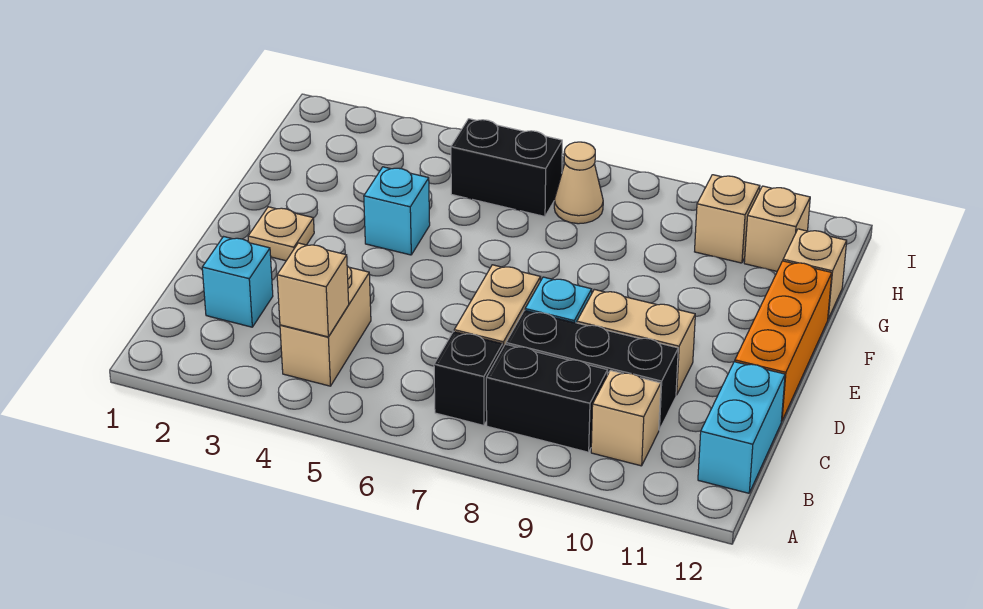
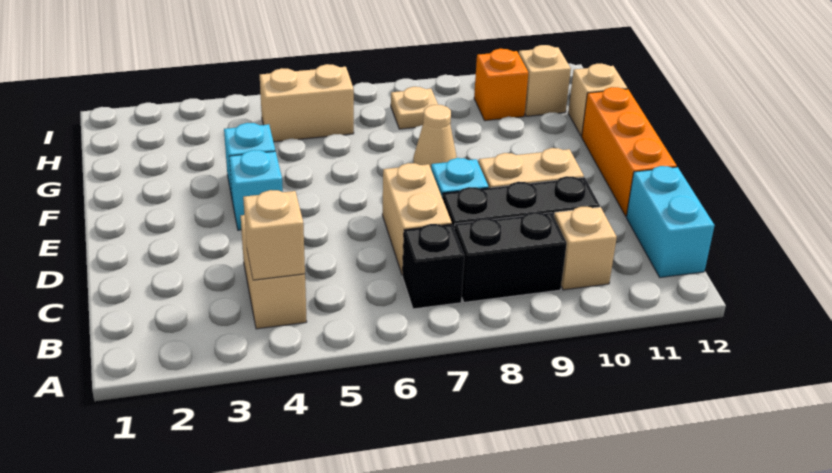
cyan brick C2 level 1 -> cyan brick E4 level 1
tan plate E2 level 1 -> tan plate H8 level 1
black brick H5:H6 level 1 -> tan brick H5:H6 level 1
tan cone H7 level 1 -> tan cone F8 level 1
tan brick H10 level 1 -> orange brick H10 level 1

